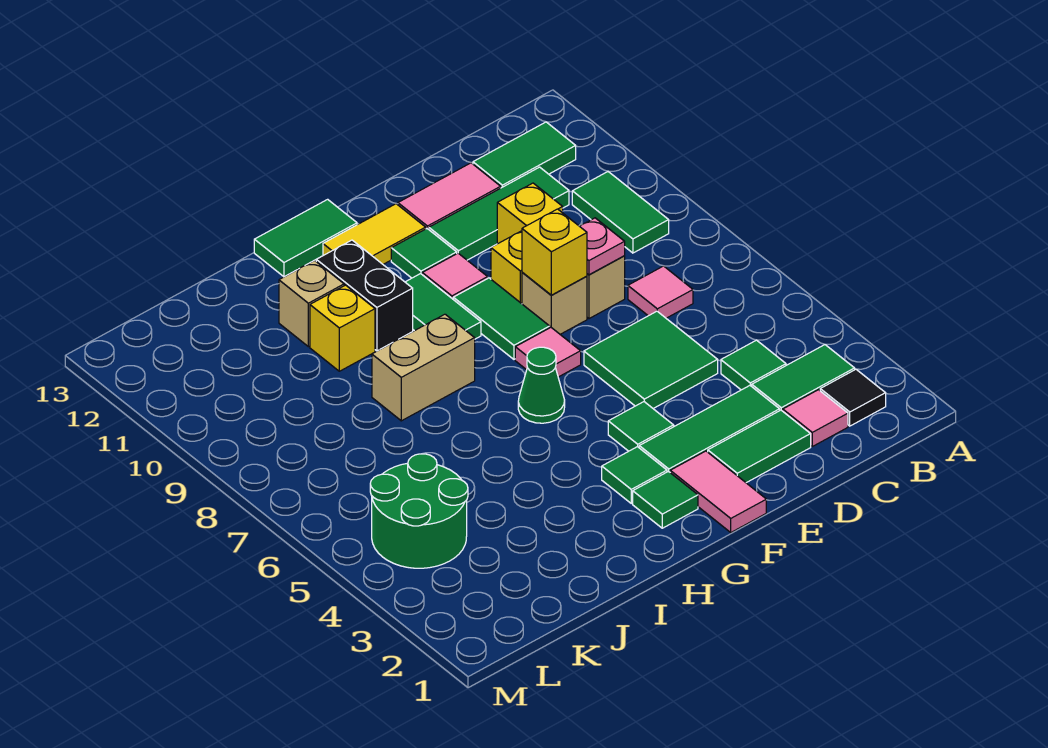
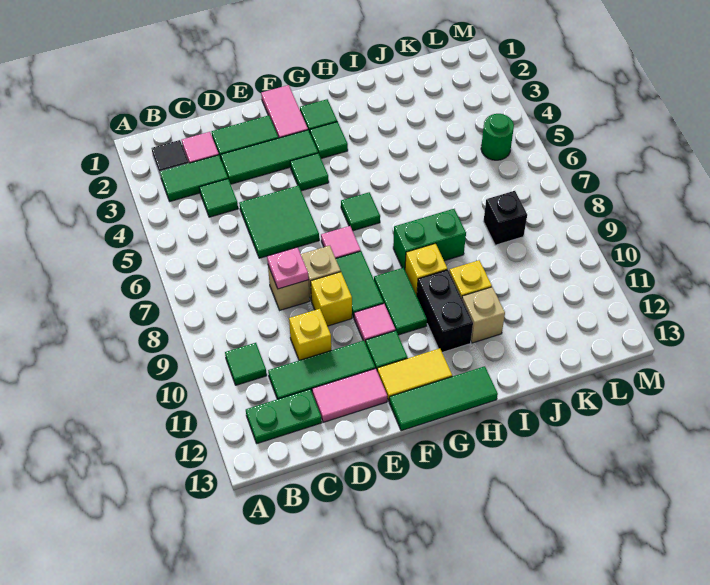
green tile B9:B10 level 1 -> green tile B10 level 1
green tile B12:C12 level 1 -> green plate B12:C12 level 1
pink tile C7 level 1 -> none
yellow brick E8 level 2 -> yellow brick H9 level 1
green cone G6 level 1 -> green tile G6 level 1
green tile G13:H13 level 1 -> green tile F13:H13 level 1
tan brick H8:I8 level 1 -> green brick H8:I8 level 1
green round brick K4:L5 level 1 -> green round brick L5 level 1
none -> black brick K8 level 1

